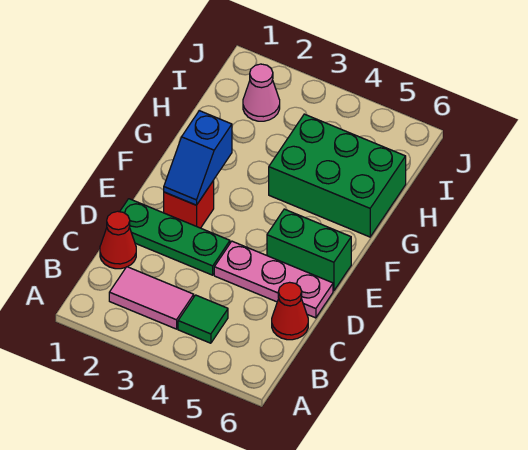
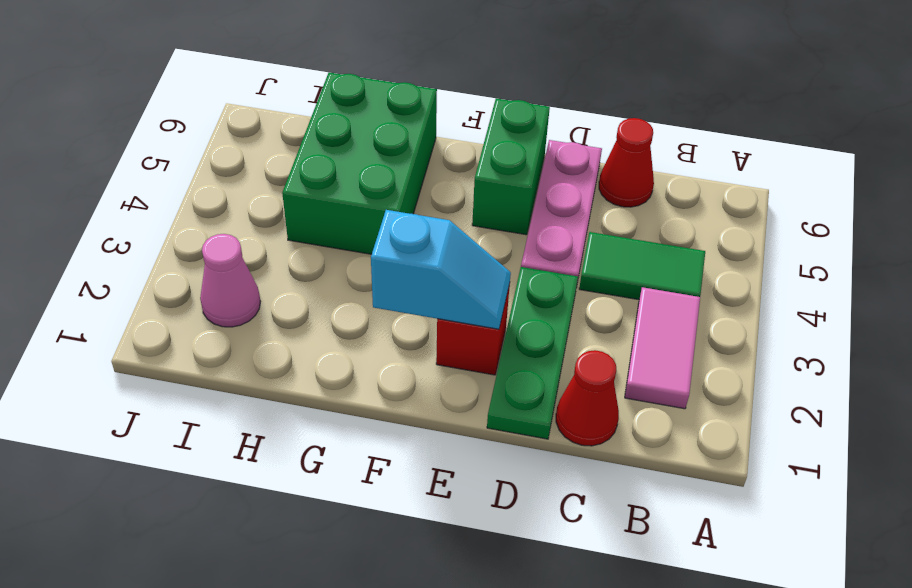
green tile B4 level 1 -> green tile B4:C4 level 1
blue slope E2:F2 level 2 top F -> cyan slope E2:F2 level 2 top F

